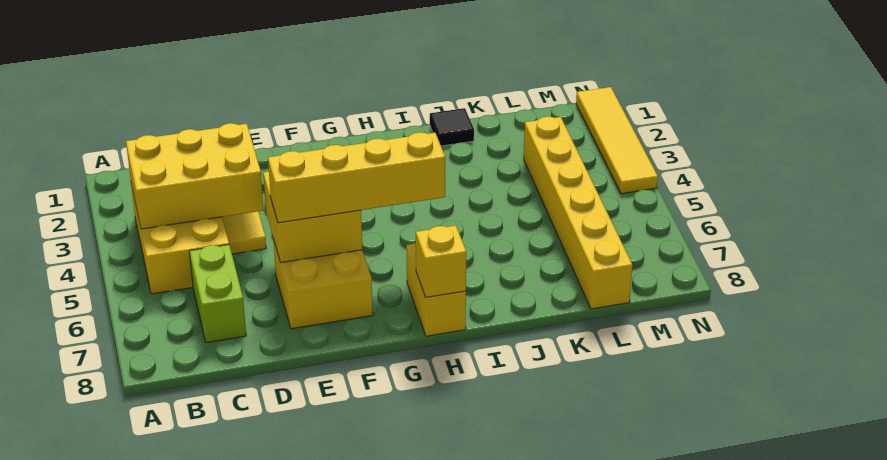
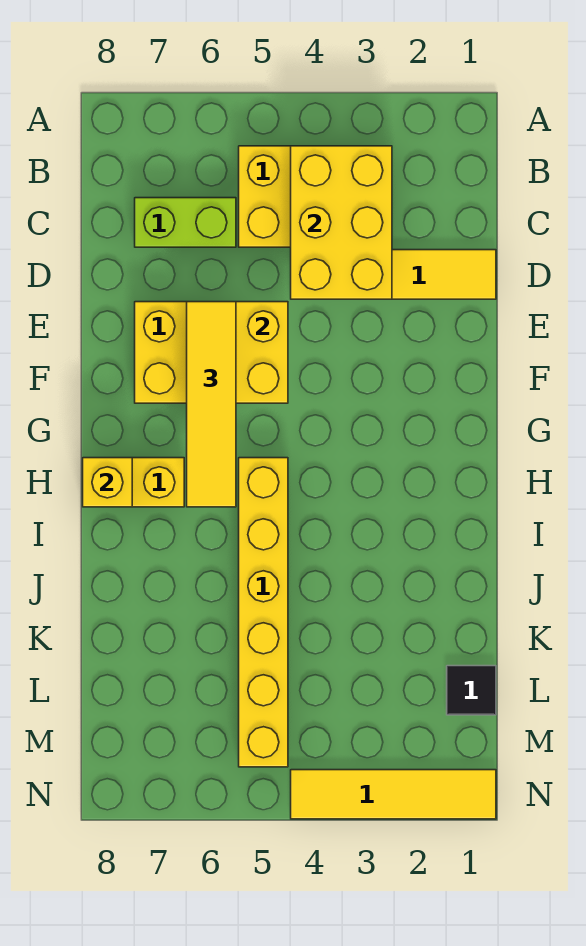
yellow brick E6:H6 level 3 -> yellow tile E6:H6 level 3
black tile J1 level 1 -> black tile L1 level 1
yellow brick L3:L8 level 1 -> yellow brick H5:M5 level 1

